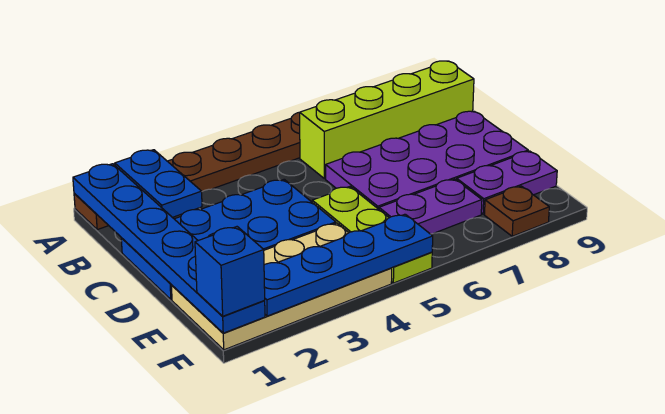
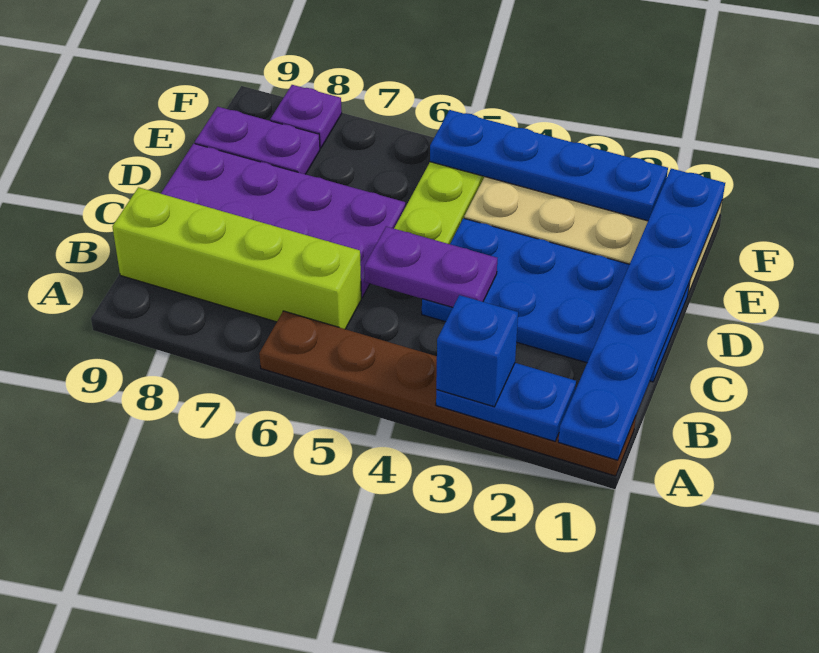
blue plate A2:B2 level 2 -> blue plate A2:A3 level 2
purple plate E6:E7 level 1 -> purple plate C4:C5 level 2
blue brick F1 level 3 -> blue brick A3 level 3
brown plate F8 level 1 -> purple plate F8 level 1

